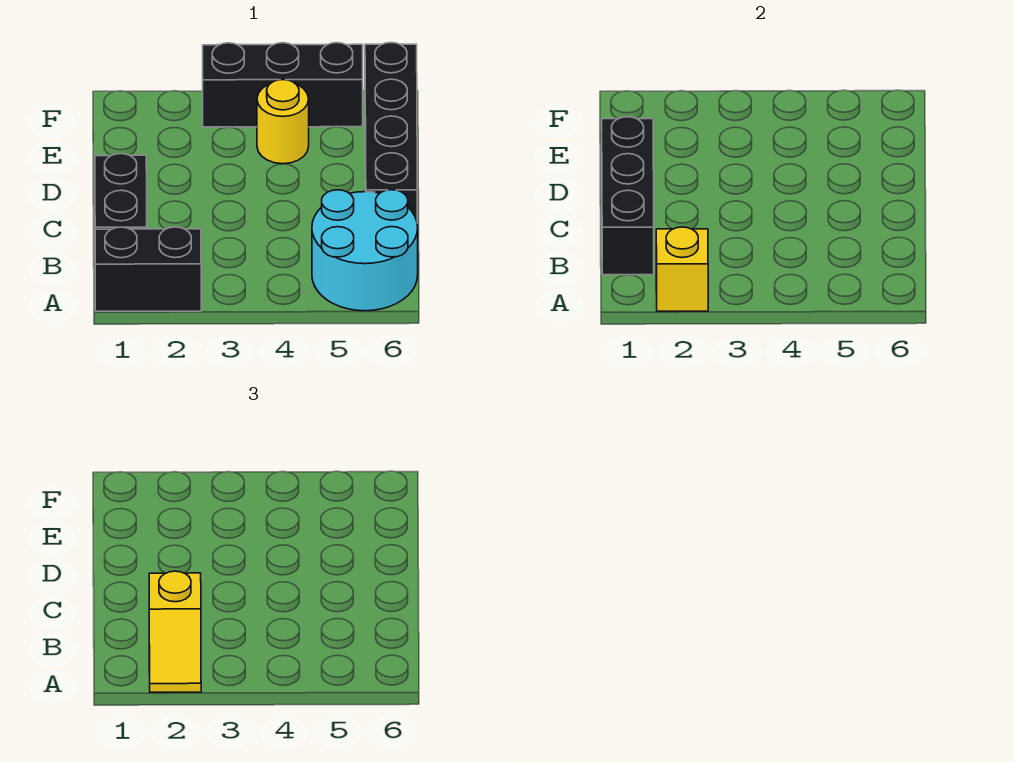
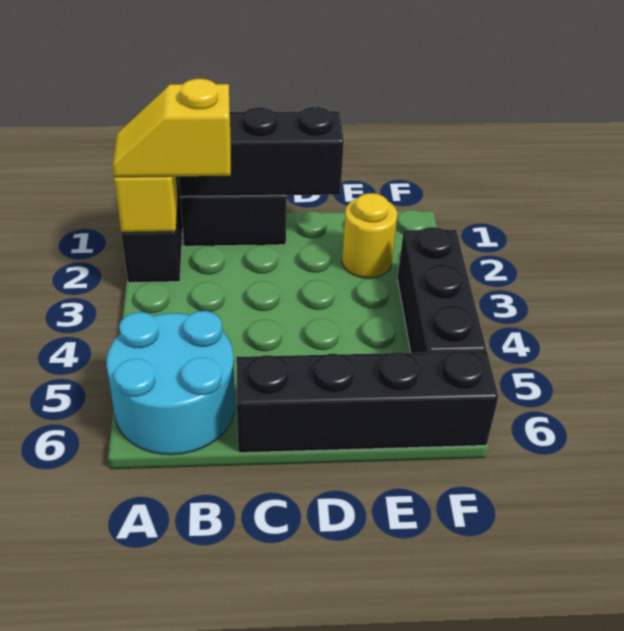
yellow round brick E4 level 1 -> yellow round brick E2 level 1

